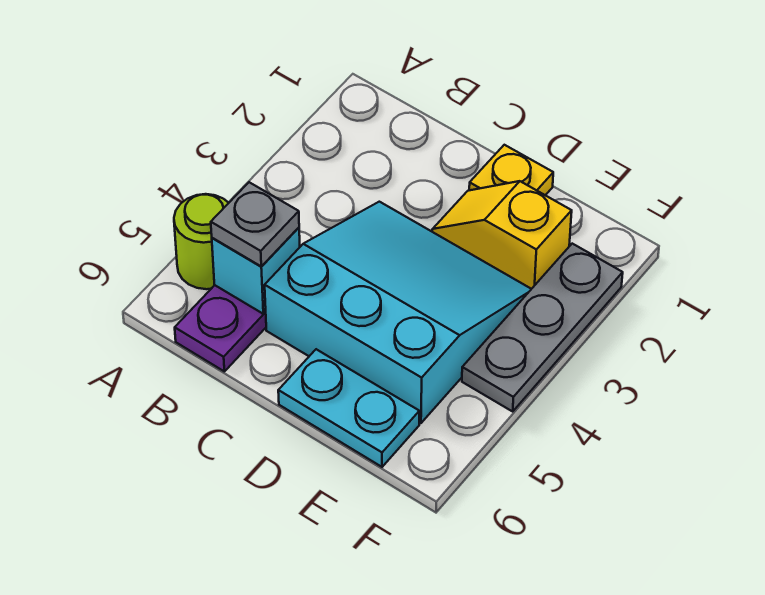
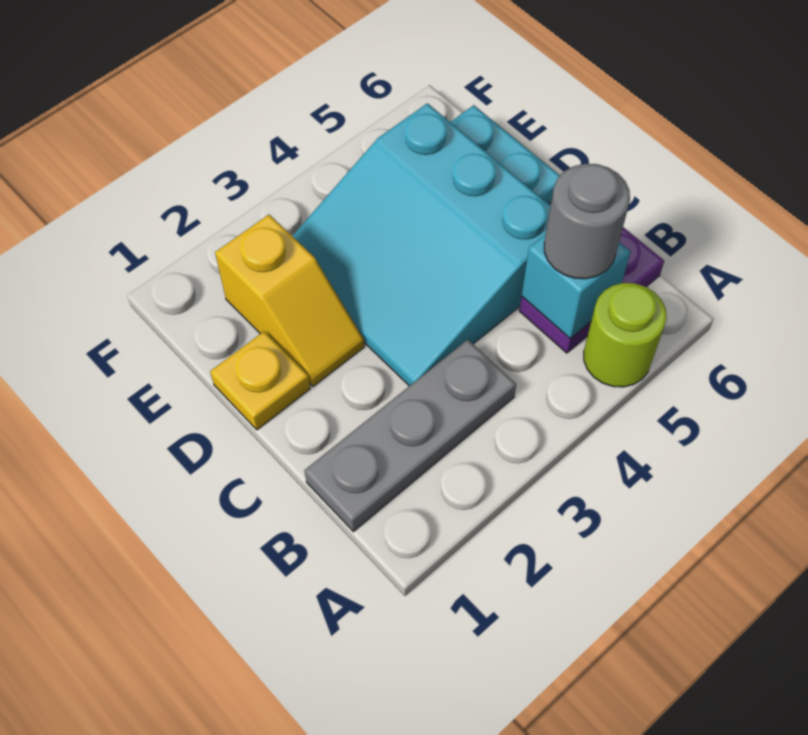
grey plate B5 level 3 -> grey round brick B5 level 3
grey plate F2:F4 level 1 -> grey plate B1:B3 level 1

